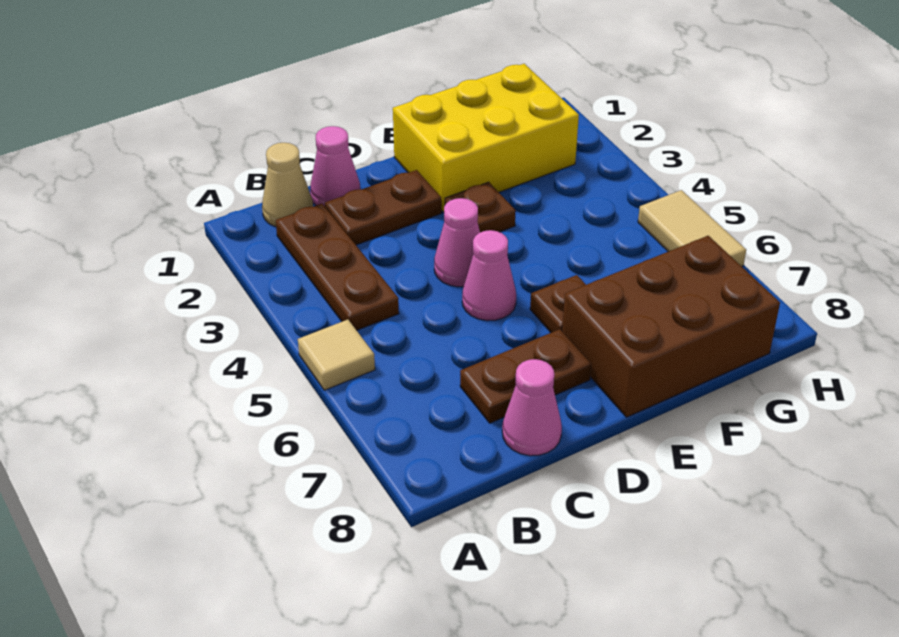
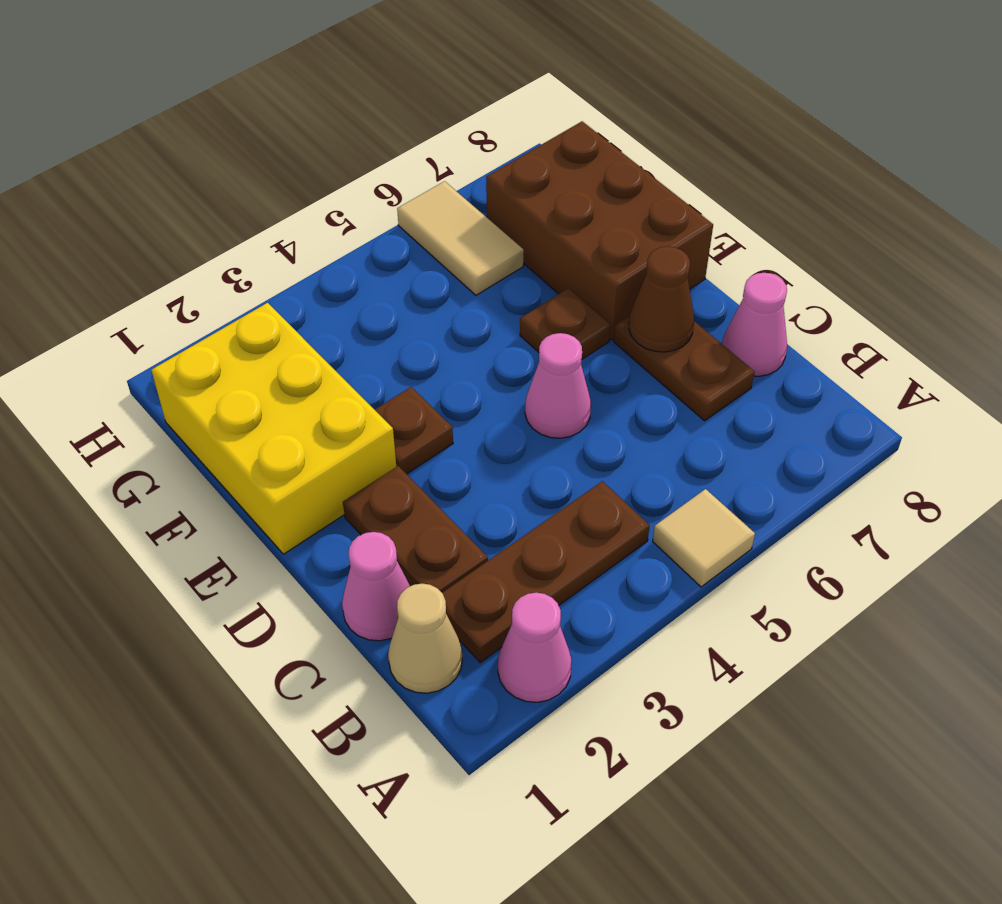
pink cone D4 level 1 -> pink cone A2 level 1
none -> brown cone D7 level 2
tan tile H5:H6 level 1 -> tan tile G6:H6 level 1

